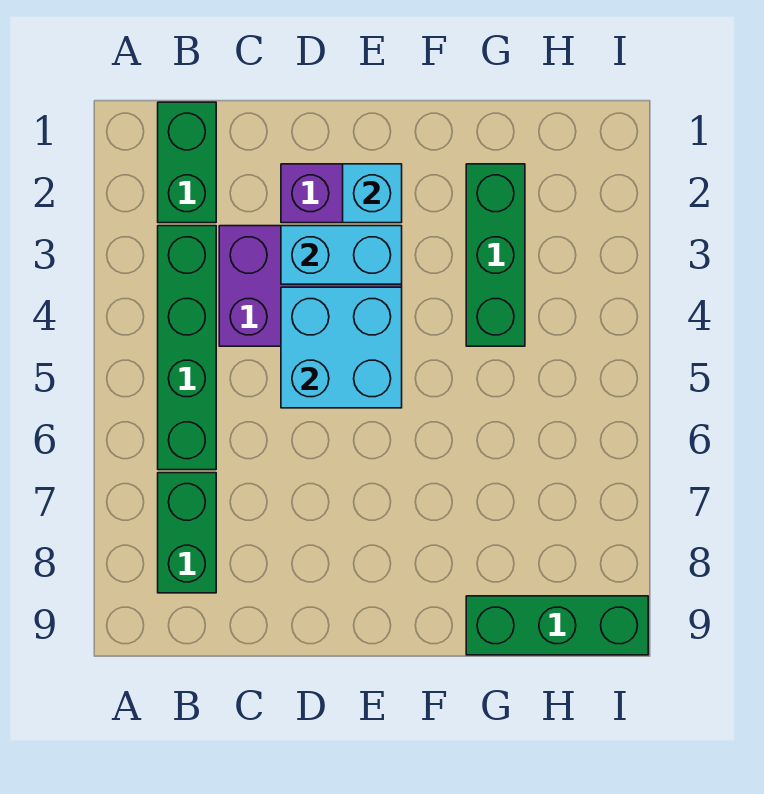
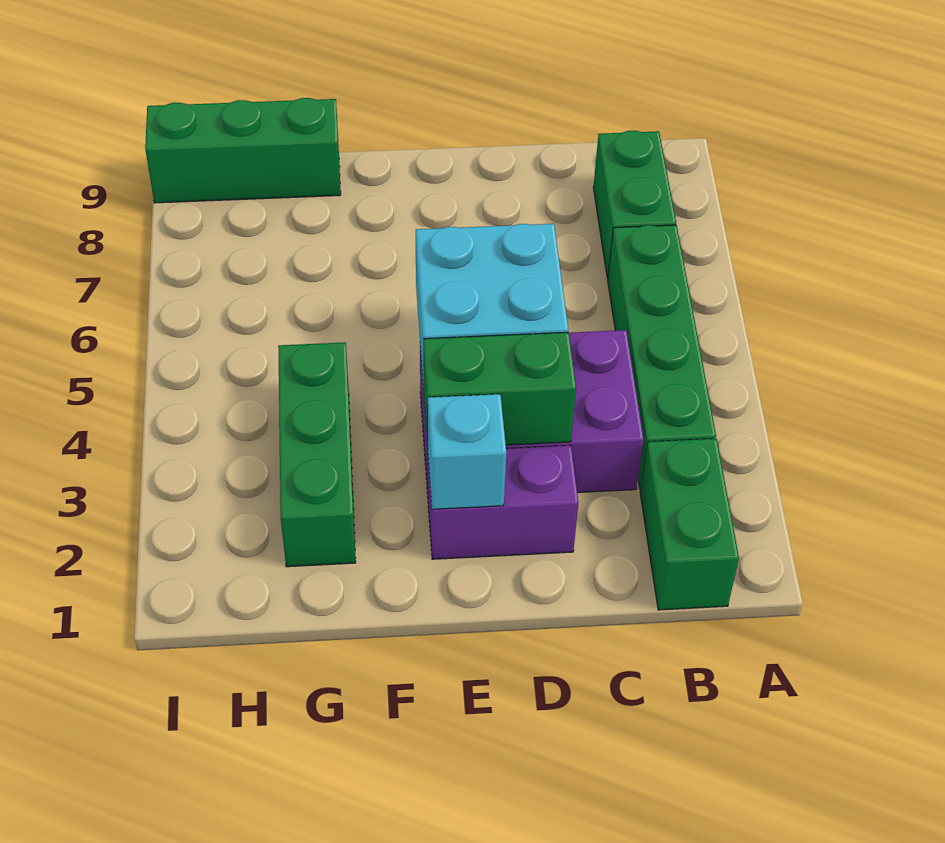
cyan brick D3:E3 level 2 -> green brick D3:E3 level 2

